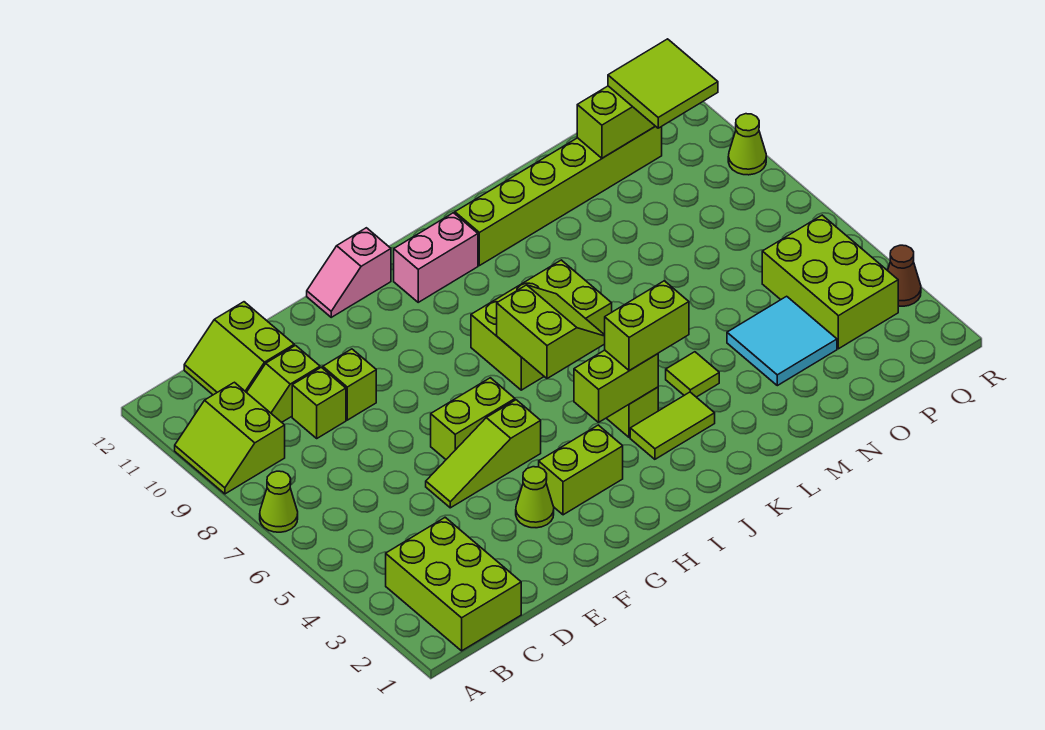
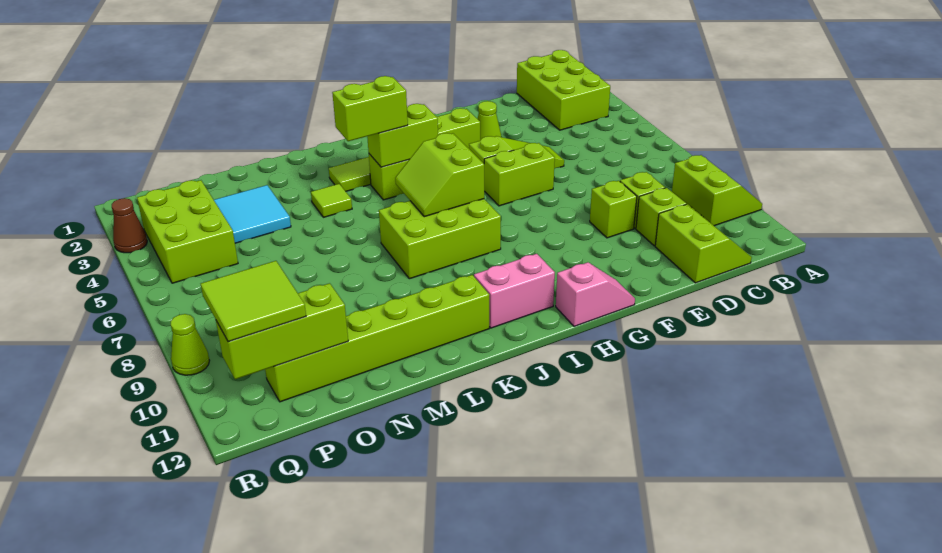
lime cone A7 level 1 -> none

